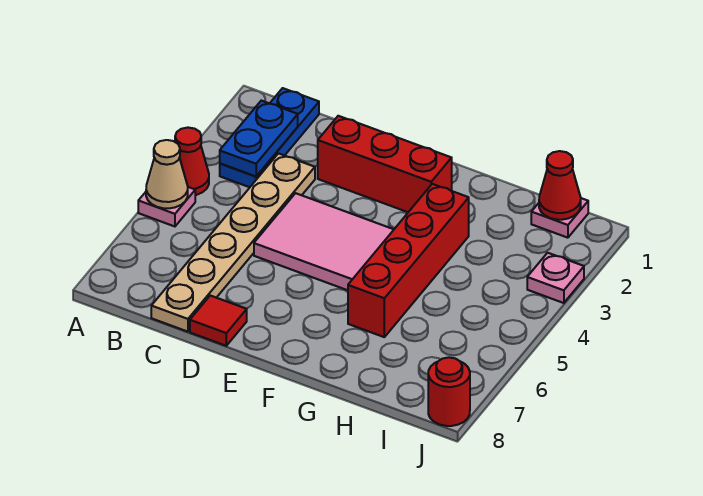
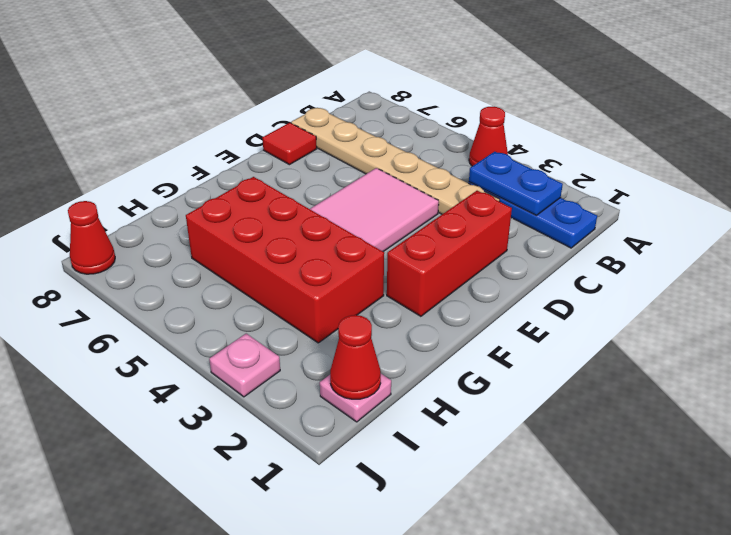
pink plate A5 level 1 -> none
tan cone A5 level 2 -> none
red brick G3:G6 level 1 -> red brick G3:H6 level 1
red round brick J8 level 1 -> red cone J8 level 1

